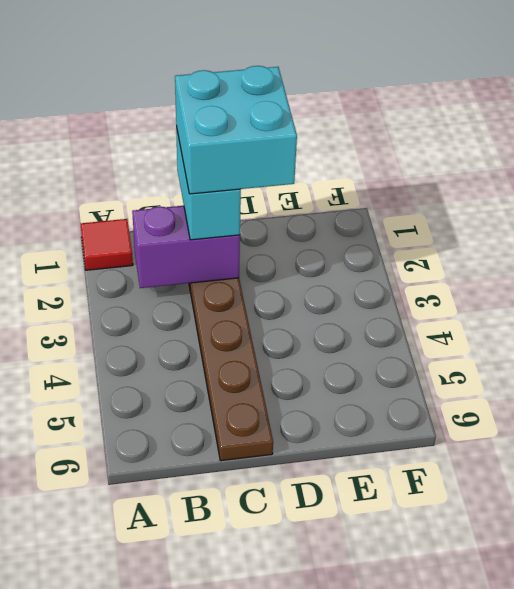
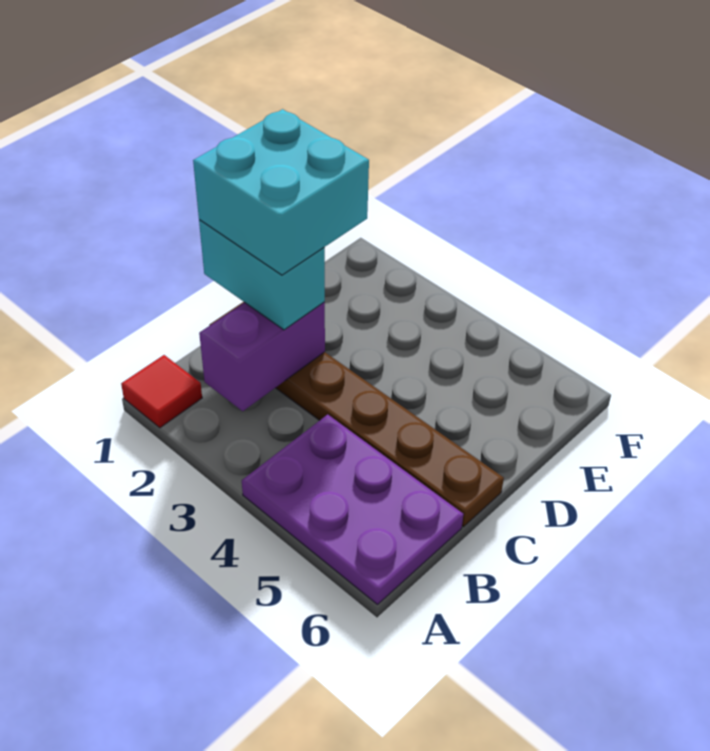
none -> purple plate A4:B6 level 1

